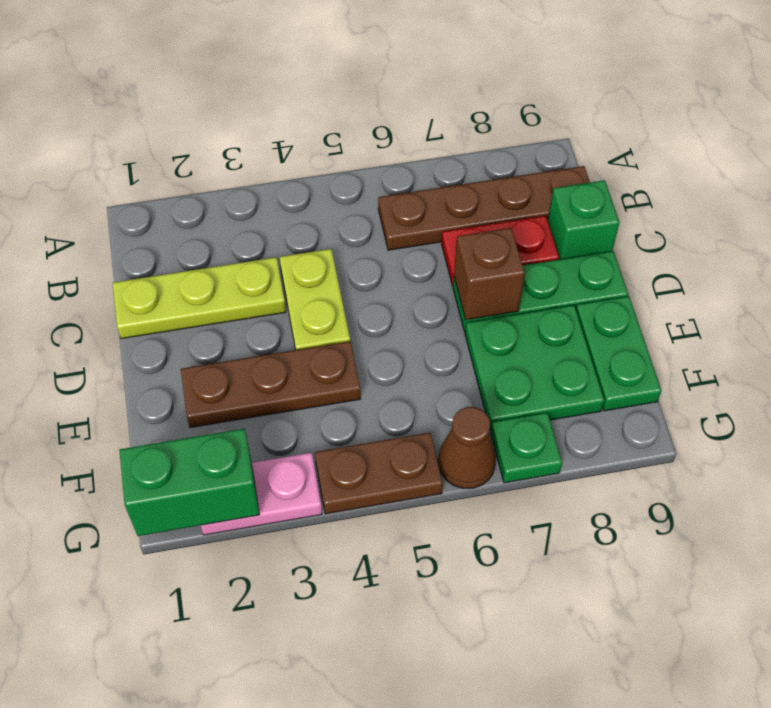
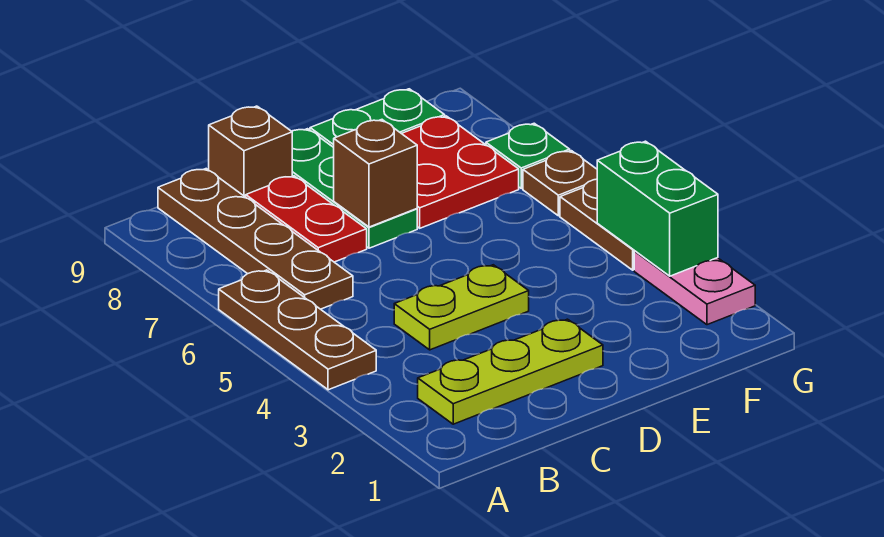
lime plate C1:C3 level 1 -> lime plate B2:D2 level 1
green brick C9 level 1 -> brown brick C9 level 1
brown plate E2:E4 level 1 -> brown plate A4:A6 level 1
green plate E7:F8 level 1 -> red plate E7:F8 level 1
green brick G1:G2 level 2 -> green brick G3:G4 level 2
brown cone G6 level 1 -> brown plate G6 level 1

